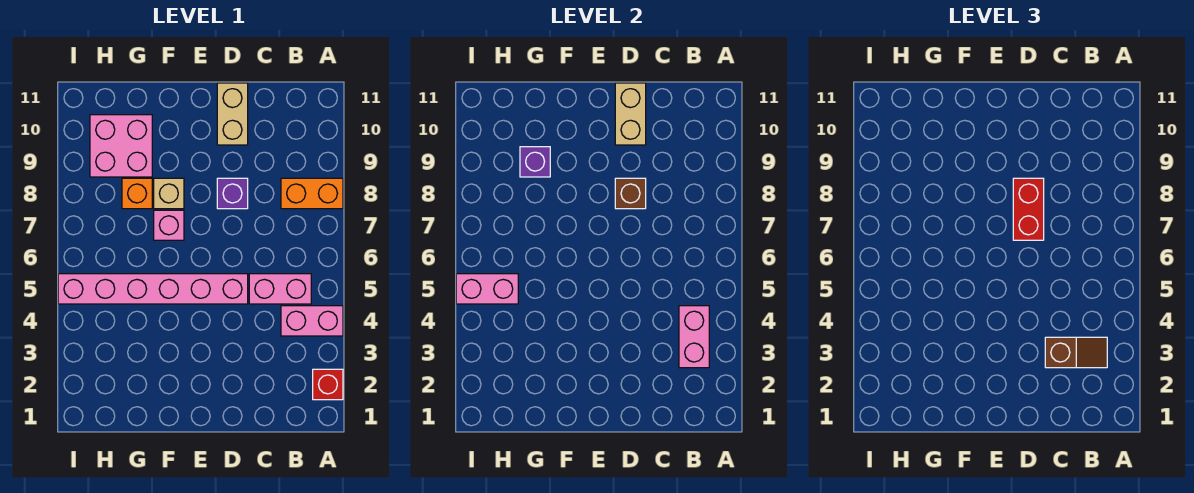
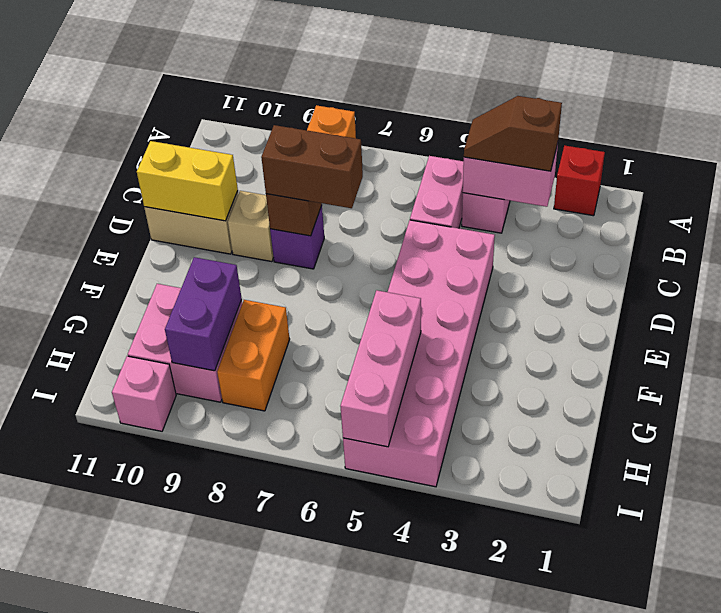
brown slope B3:C3 level 3 top C -> brown slope B3:B4 level 3 top 3
pink brick D5:I5 level 1 -> pink brick D4:I5 level 1
red brick D7:D8 level 3 -> brown brick D7:D8 level 3
tan brick D10:D11 level 2 -> yellow brick D10:D11 level 2
pink brick F7 level 1 -> pink brick I10 level 1
tan brick F8 level 1 -> tan brick D9 level 1
orange brick G8 level 1 -> orange brick G8:H8 level 1
purple brick G9 level 2 -> purple brick G9:H9 level 2
pink brick H5:I5 level 2 -> pink brick G5:I5 level 2

